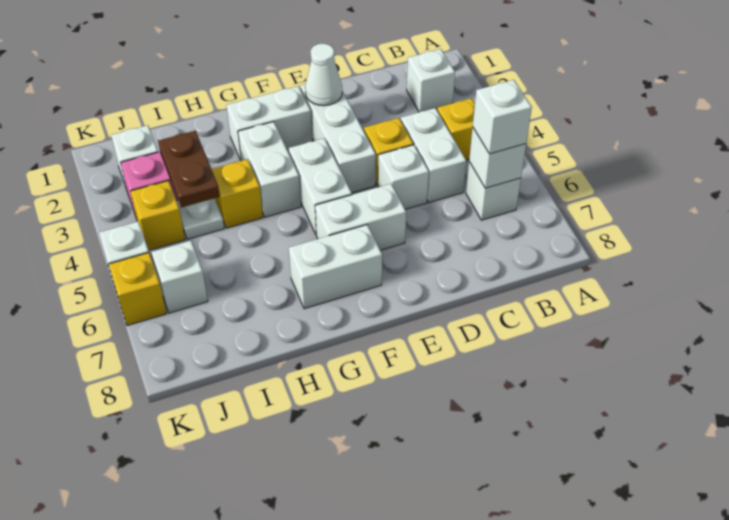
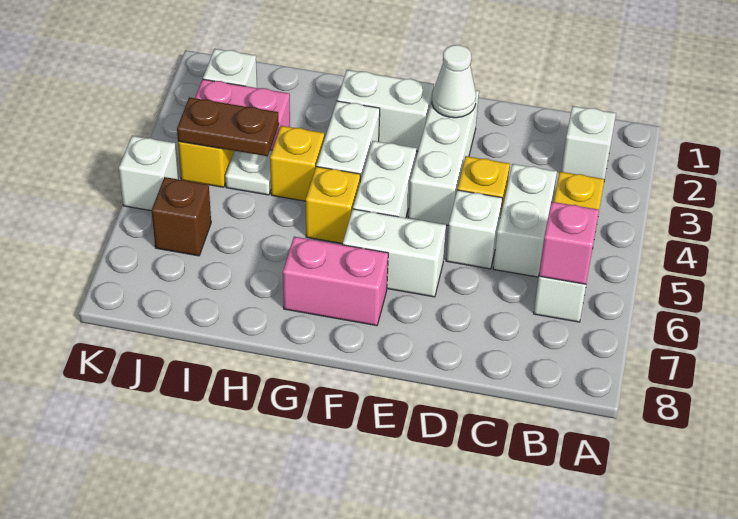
white brick B6 level 2 -> pink brick B6 level 2
white brick B6 level 3 -> none
white brick F7:G7 level 1 -> pink brick F7:G7 level 1
brown plate I3:I4 level 2 -> brown plate I4:J4 level 2
white brick J6 level 1 -> brown brick J6 level 1
yellow brick K6 level 1 -> yellow brick G5 level 1

